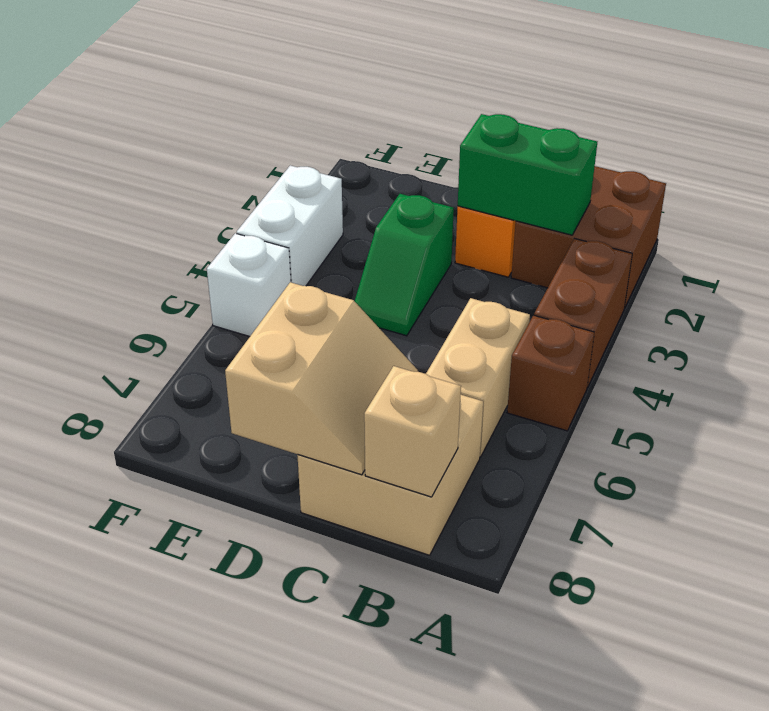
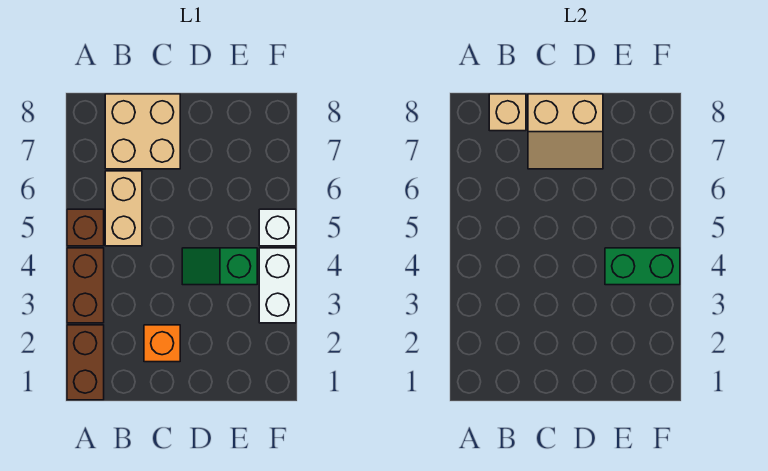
brown brick A1:B2 level 1 -> brown brick A1:A2 level 1
green brick B2:C2 level 2 -> green brick E4:F4 level 2
tan slope C7:D8 level 2 top D -> tan slope C7:D8 level 2 top 8
green slope D3:D4 level 1 top 3 -> green slope D4:E4 level 1 top E

